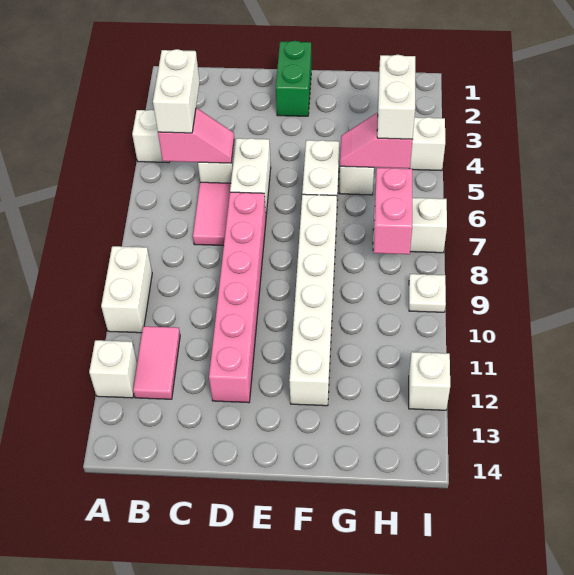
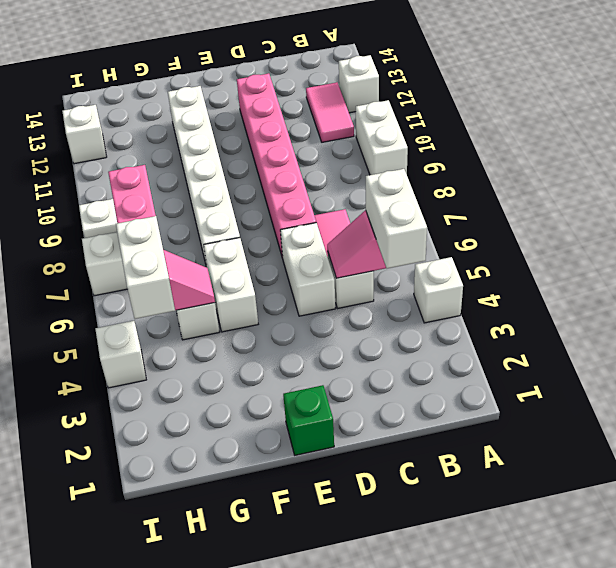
green brick E1:E2 level 1 -> green brick E1 level 1

